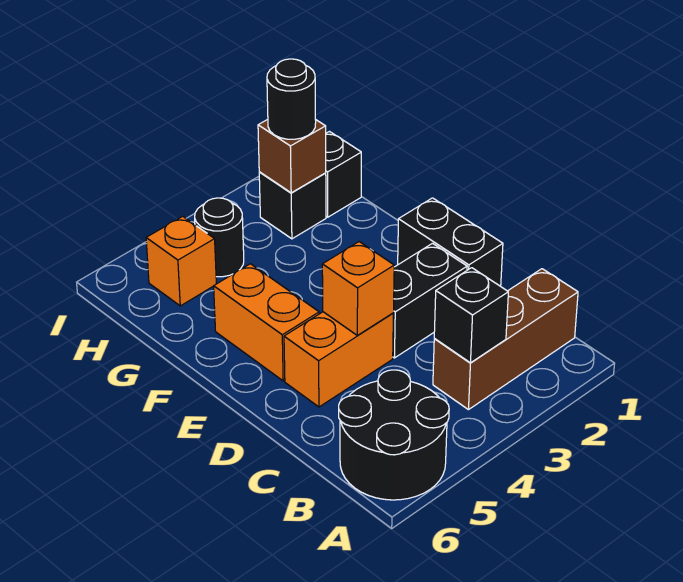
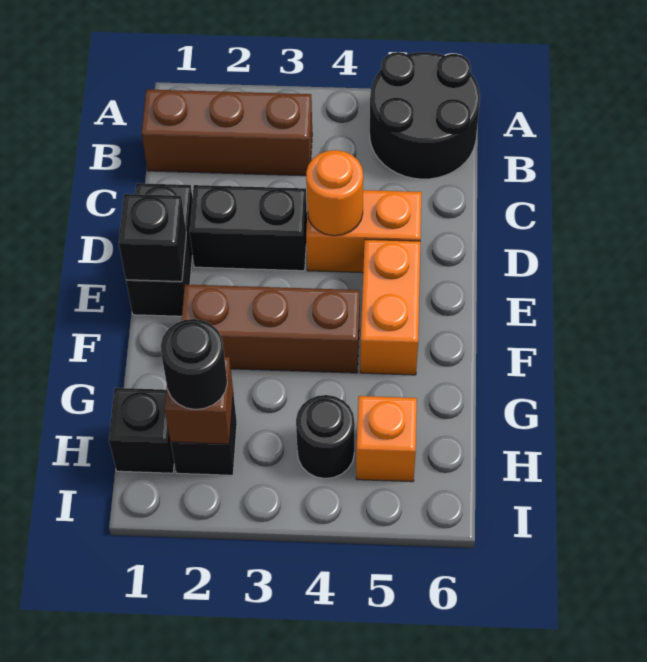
black brick B3 level 2 -> black brick E1 level 2
orange brick D4 level 2 -> orange round brick D4 level 2
none -> brown brick F2:F4 level 1

